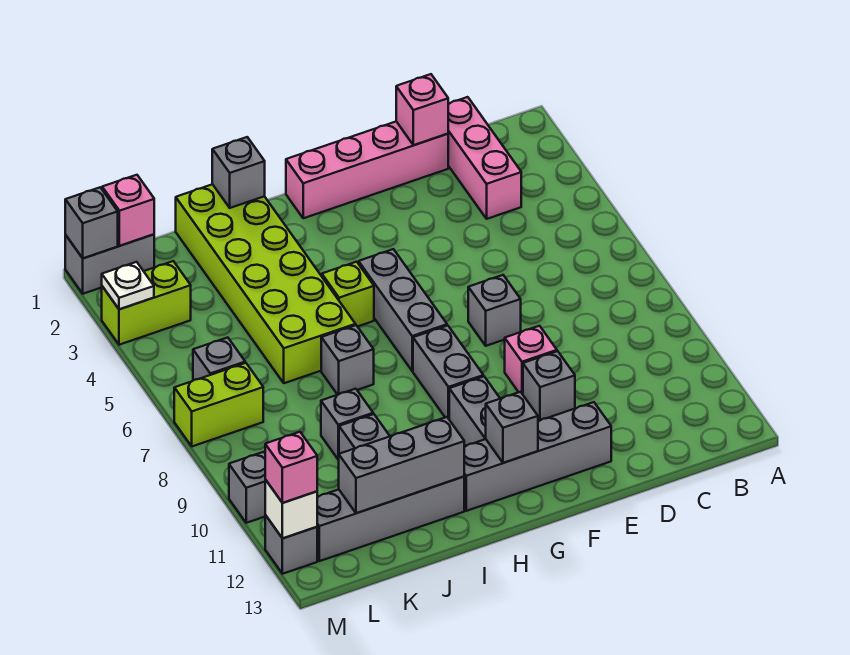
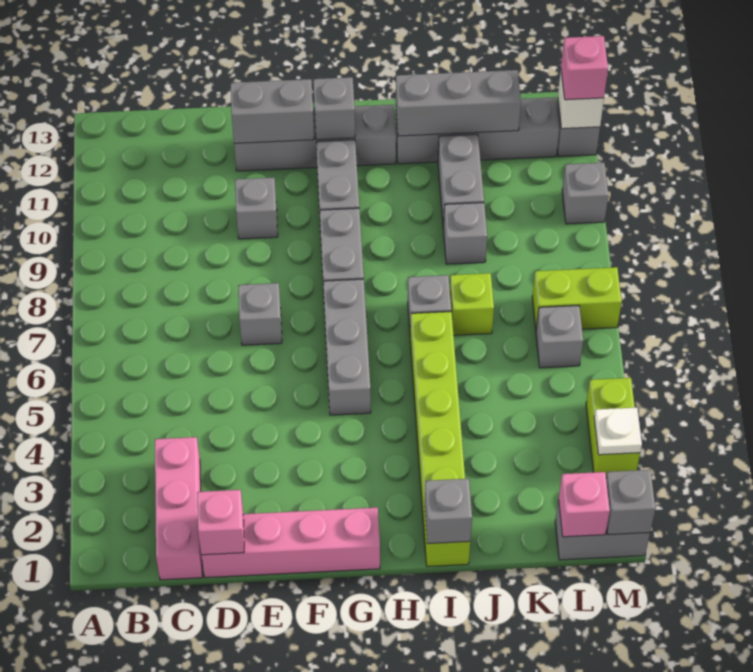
pink brick E9 level 1 -> none
none -> grey brick E12:F12 level 2
lime brick H5 level 1 -> lime brick J7 level 1
lime brick I1:J6 level 1 -> lime brick I1:I6 level 1
lime brick L3:M3 level 1 -> lime brick M3:M4 level 1

